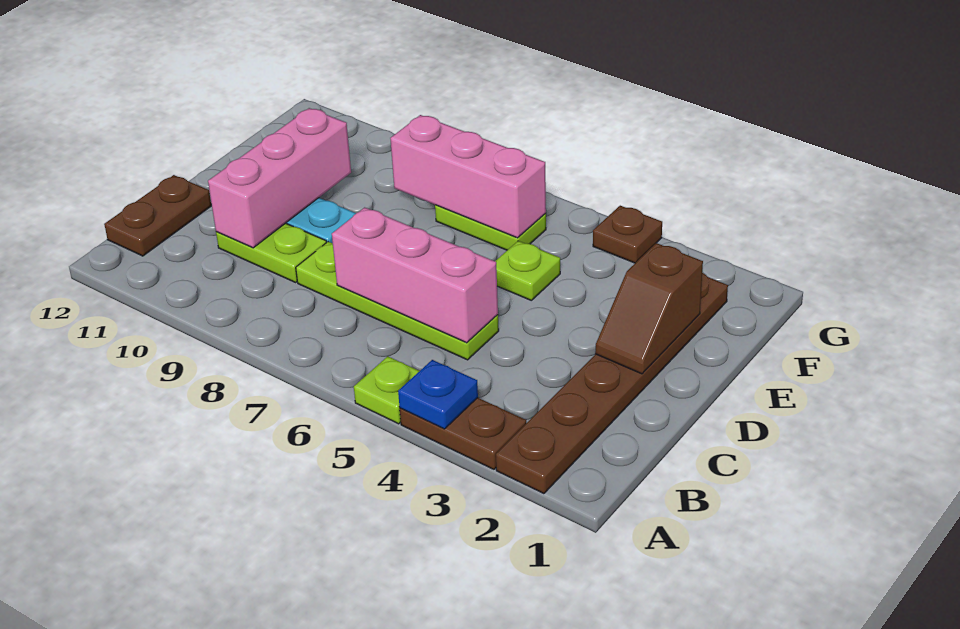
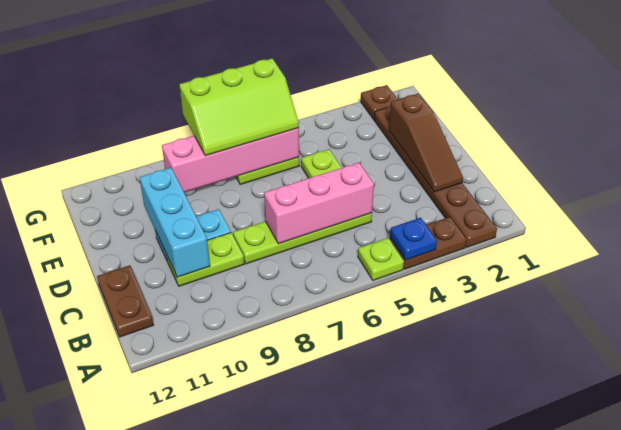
pink brick C10:E10 level 2 -> cyan brick C10:E10 level 2
brown slope D2:E2 level 2 top E -> brown slope C2:E2 level 2 top E
pink brick F6:F8 level 2 -> pink brick F6:F9 level 2
none -> lime slope F6:G8 level 3 top G
brown plate G4 level 1 -> brown plate G2 level 1

